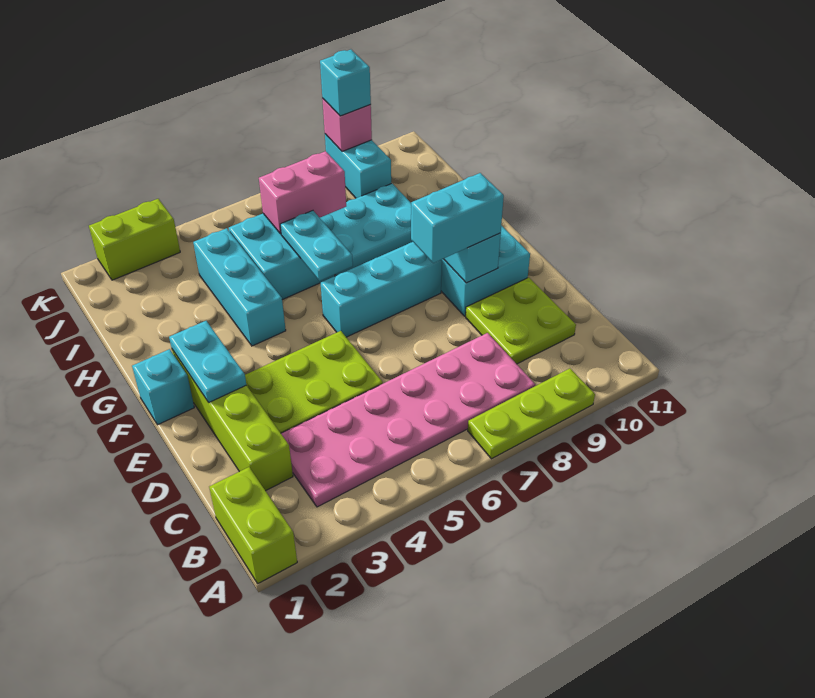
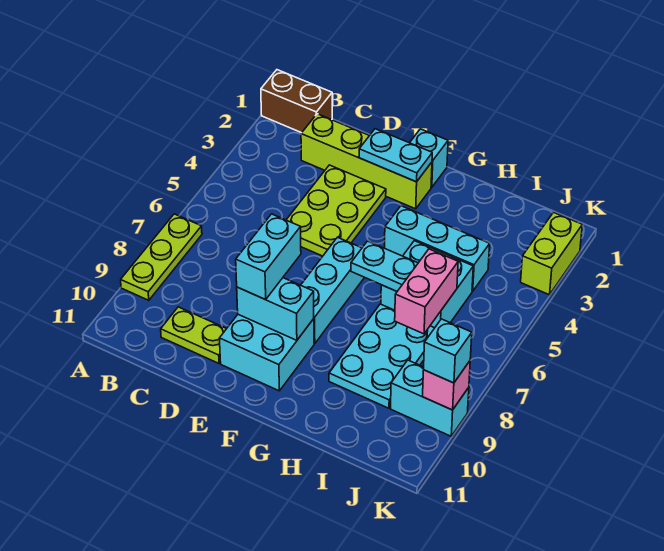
lime brick A1:B1 level 1 -> brown brick A1:B1 level 1
pink plate B3:C8 level 1 -> none
lime plate C9:D10 level 1 -> lime plate C10:D10 level 1

